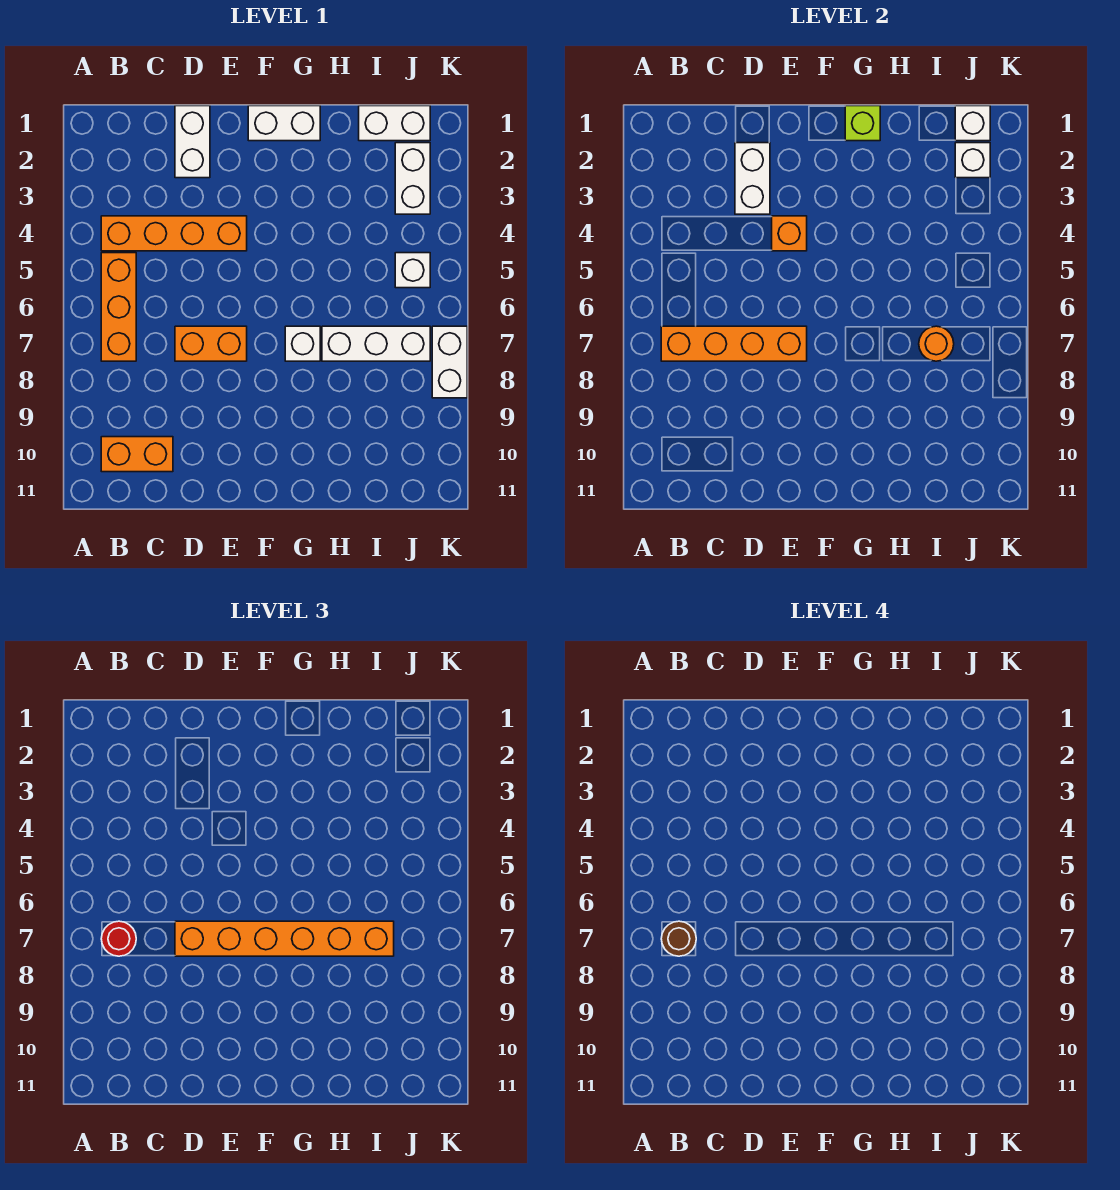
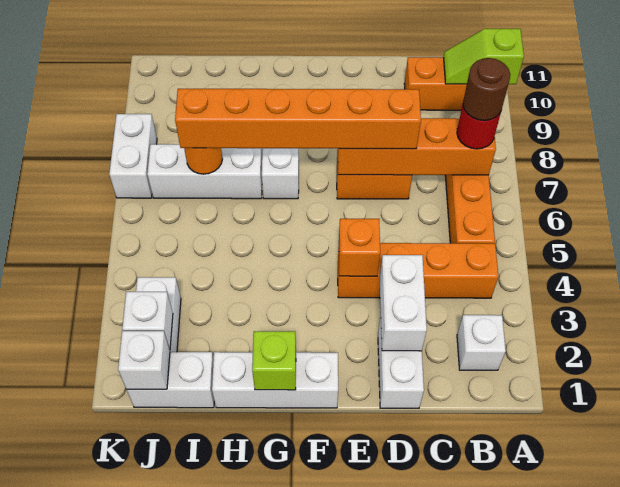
none -> lime slope A10:B10 level 2 top A
white brick F1:G1 level 1 -> white brick F1:H1 level 1
white brick J5 level 1 -> white brick B2 level 1

